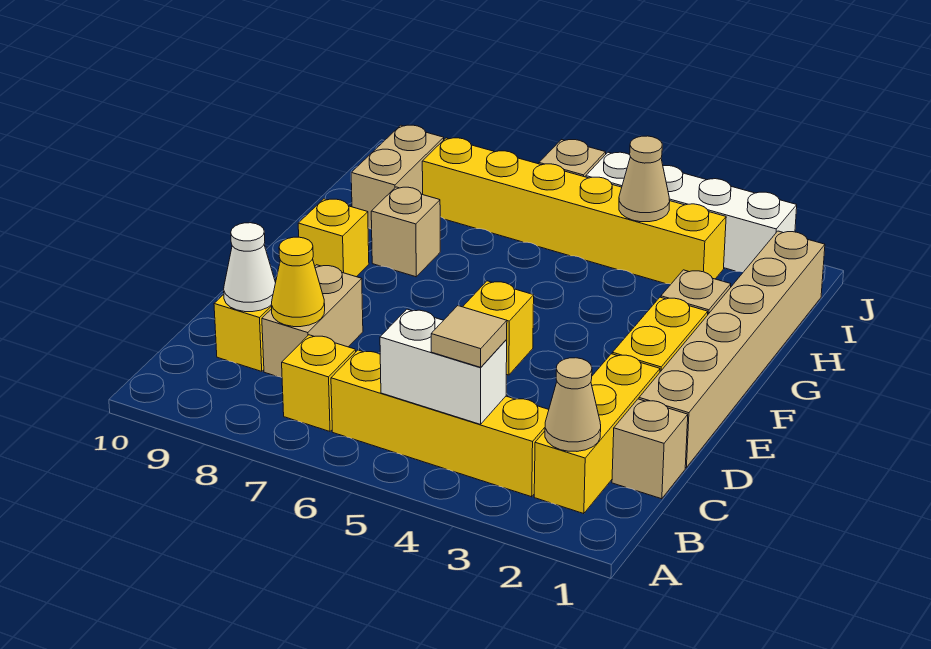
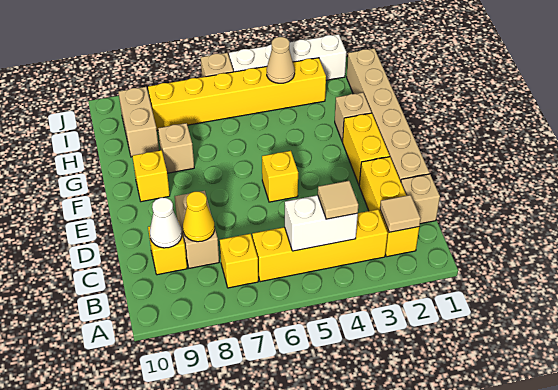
tan cone B2 level 2 -> tan tile B2 level 2

